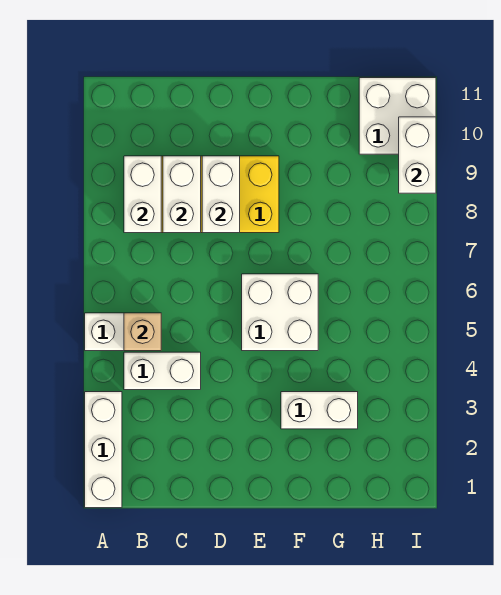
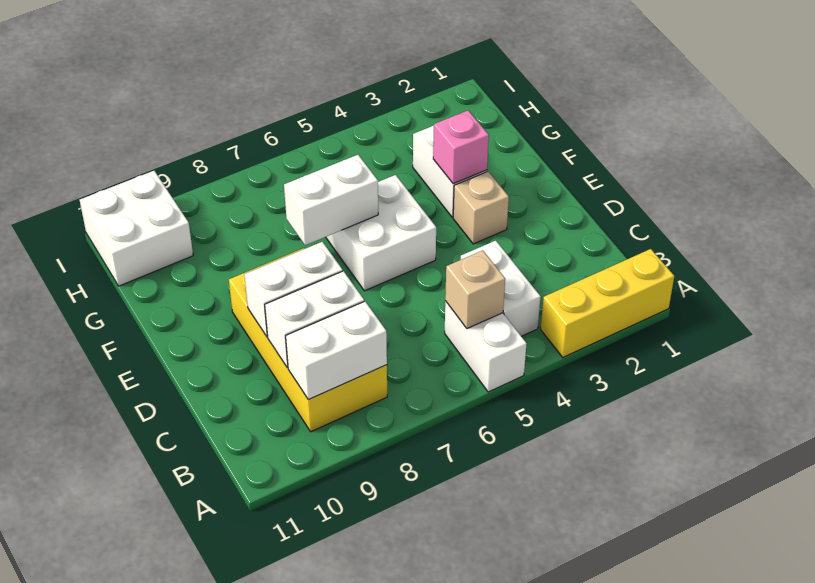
white brick A1:A3 level 1 -> yellow brick A1:A3 level 1
none -> tan brick E3 level 1
none -> pink brick F3 level 2
white brick I9:I10 level 2 -> white brick F6:F7 level 2

